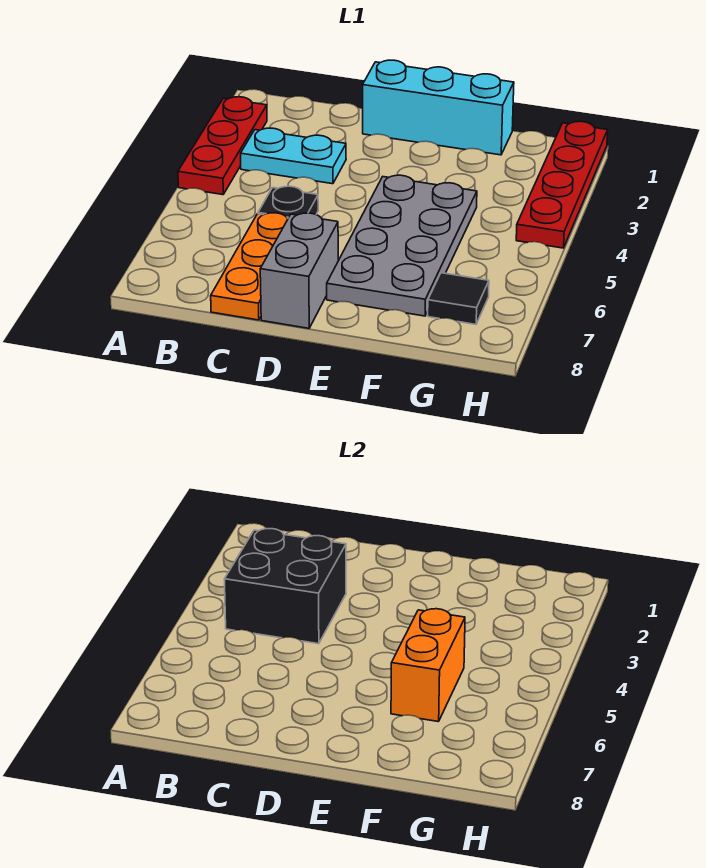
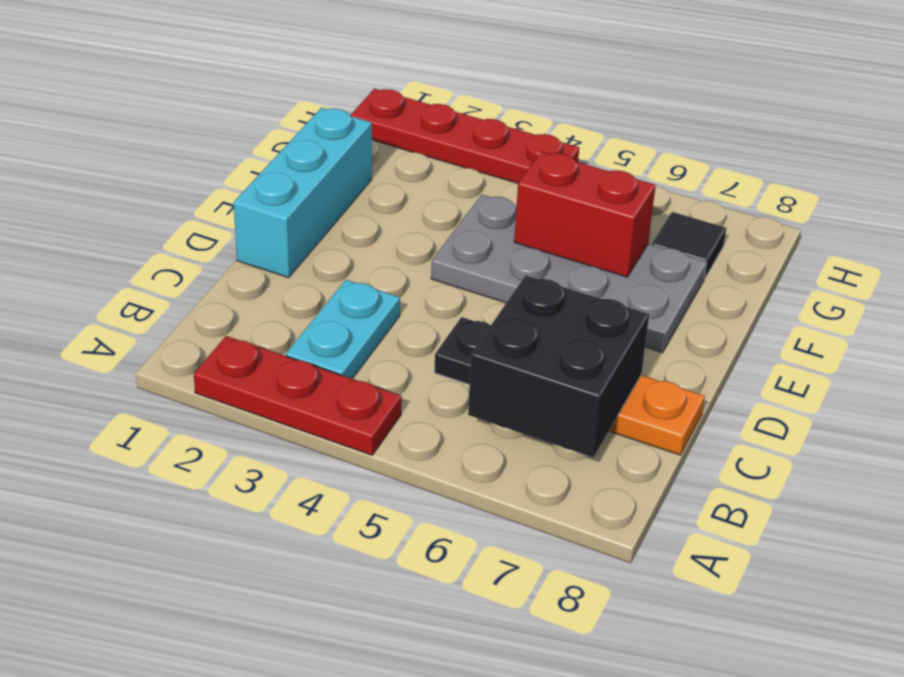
black brick B3:C4 level 2 -> black brick B6:C7 level 2
grey brick D7:D8 level 1 -> none
orange brick F5:F6 level 2 -> red brick F5:F6 level 2

